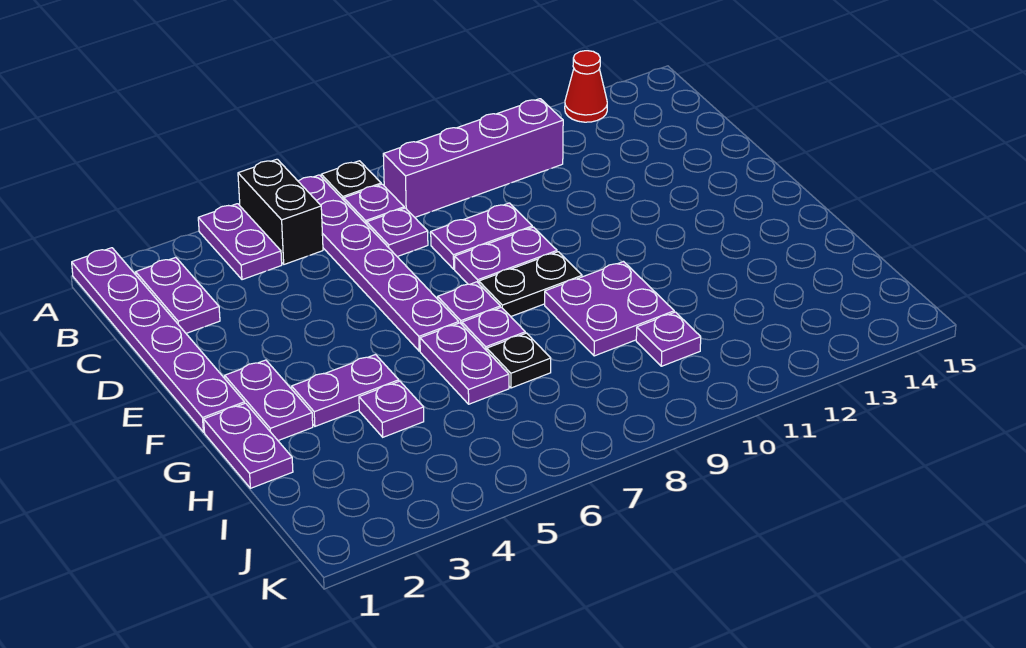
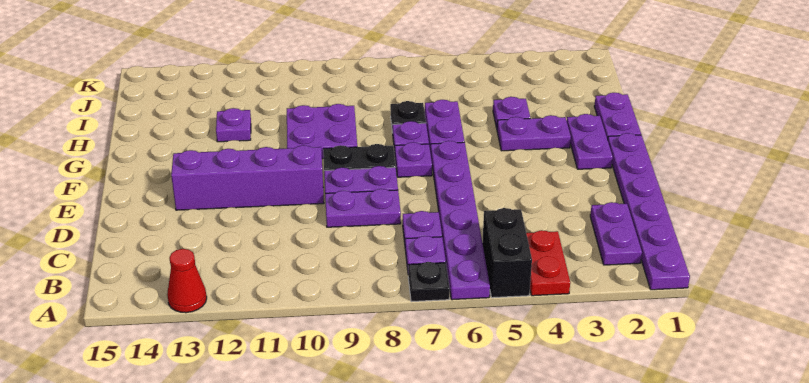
purple plate A4:B4 level 1 -> red plate A4:B4 level 1
purple brick B8:B11 level 1 -> purple brick E10:E13 level 1
purple plate I10 level 1 -> purple plate H12 level 1

